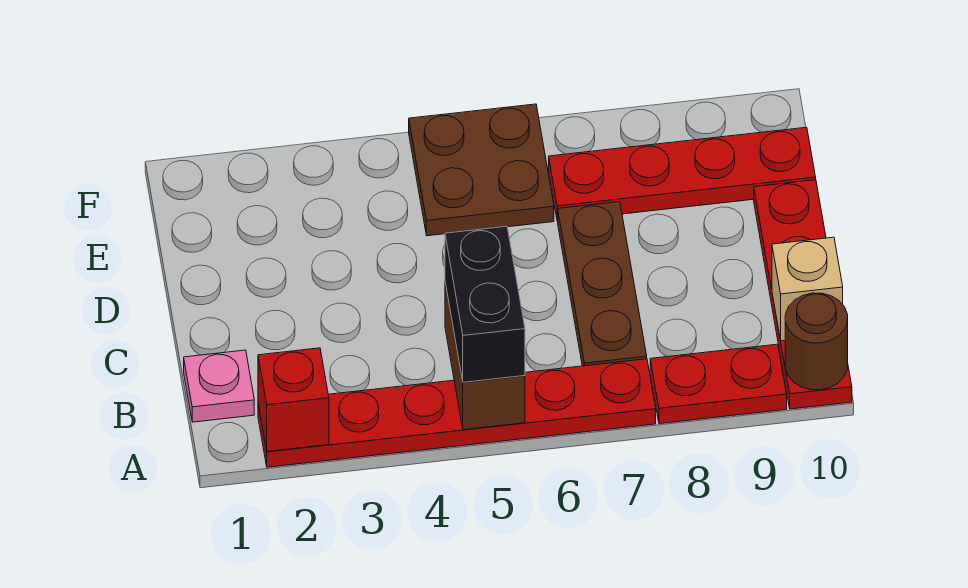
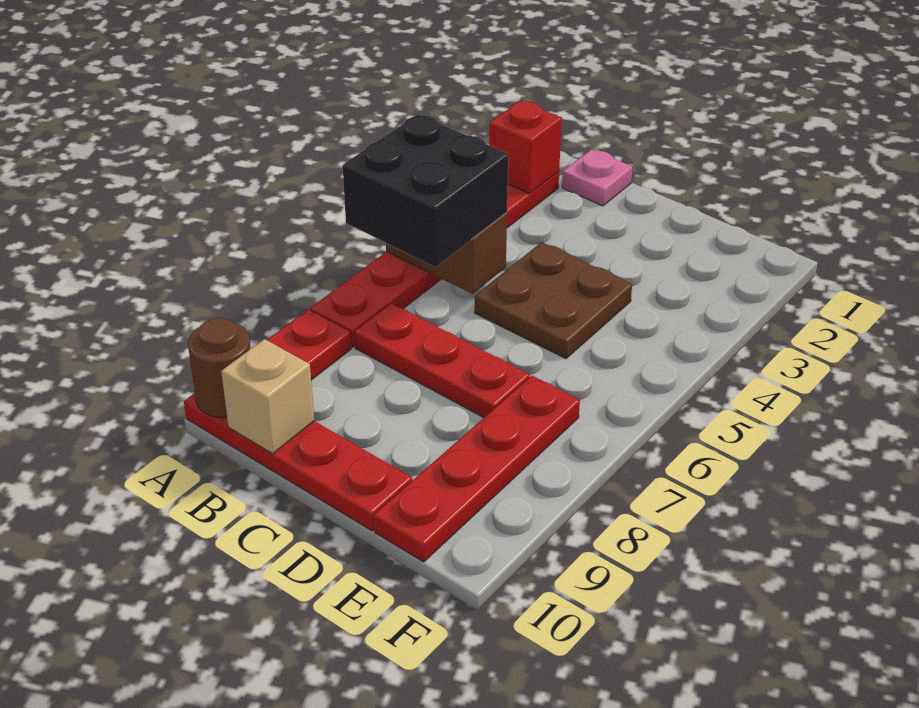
black brick A5:B5 level 3 -> black brick A5:B6 level 3
brown plate B7:D7 level 1 -> red plate B7:D7 level 1
brown plate E5:F6 level 1 -> brown plate C4:D5 level 1

